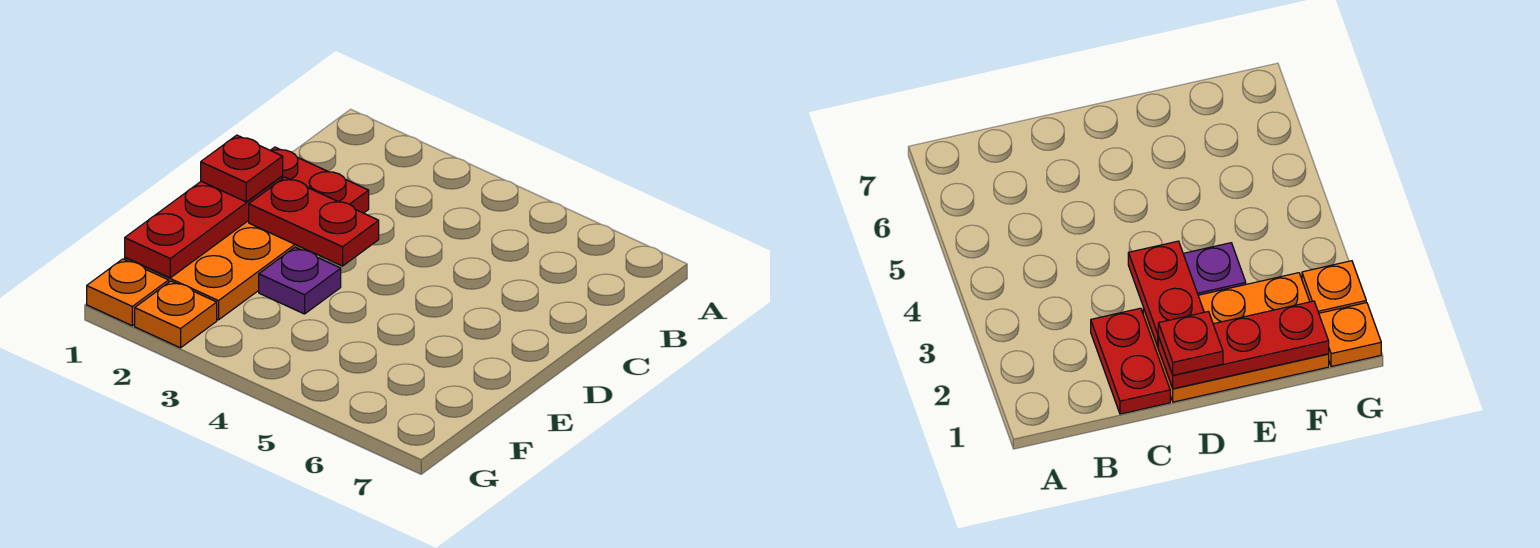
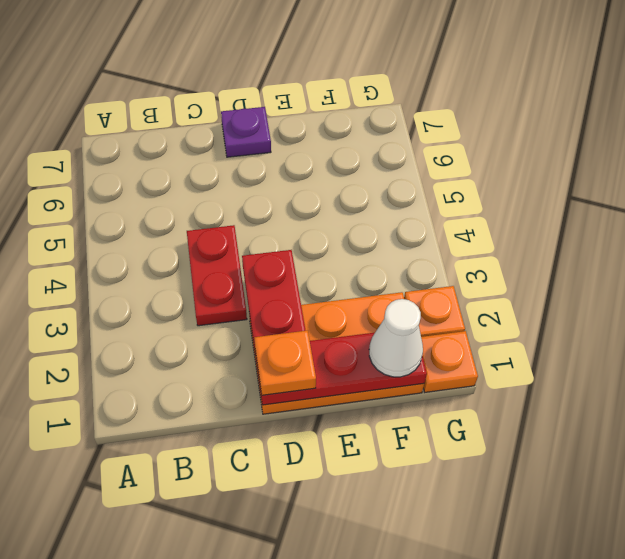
red plate C1:C2 level 1 -> red plate C3:C4 level 1
red plate D1 level 3 -> orange plate D1 level 3
purple plate E3 level 1 -> purple plate D7 level 1
none -> white cone F1 level 3

